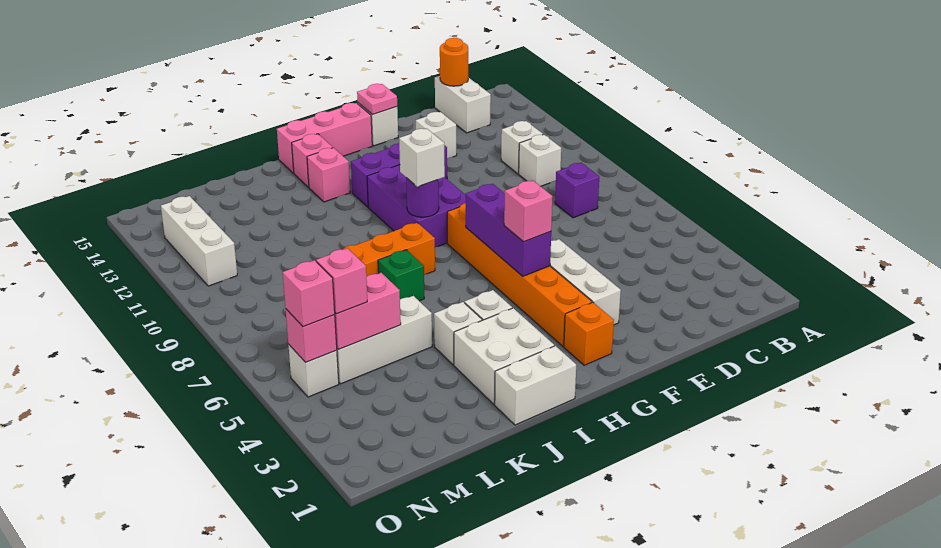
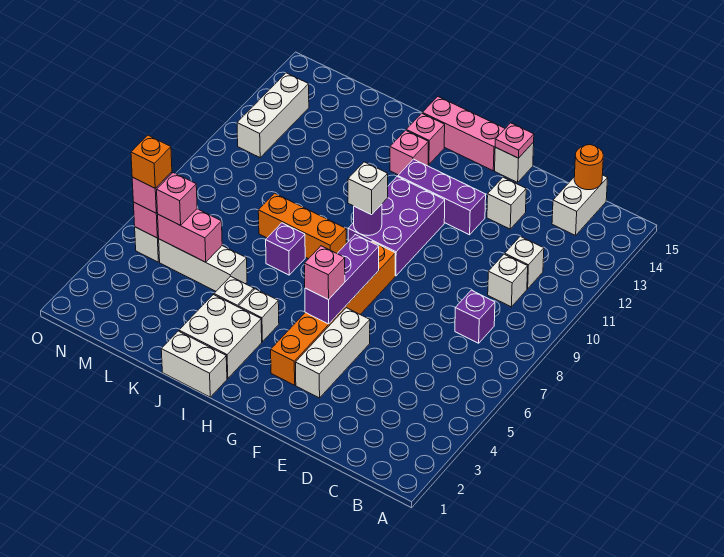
orange brick G2 level 1 -> orange brick N5 level 4
green brick J7 level 1 -> purple brick J7 level 1

